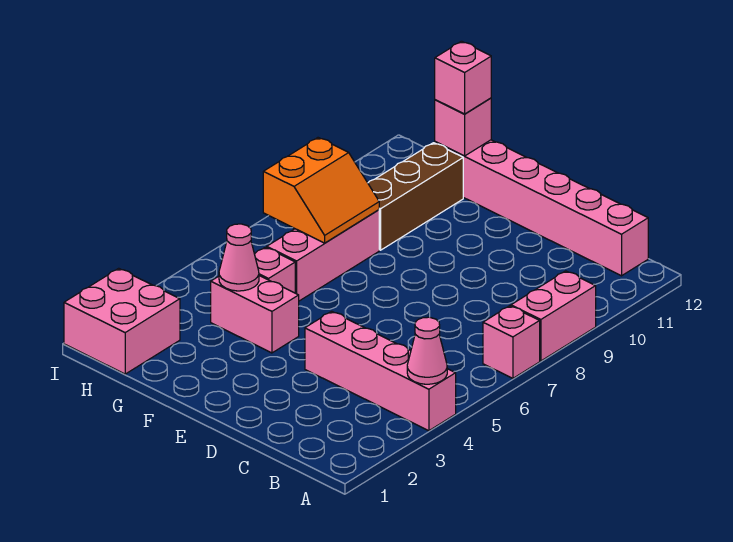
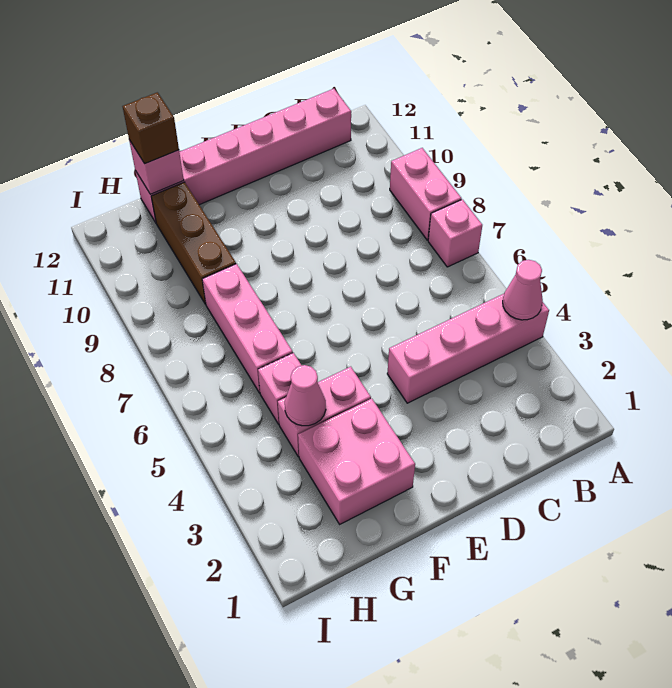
orange slope G7:H8 level 2 top H -> none
pink brick G12 level 3 -> brown brick G12 level 3
pink brick H1:I2 level 1 -> pink brick F2:G3 level 1

